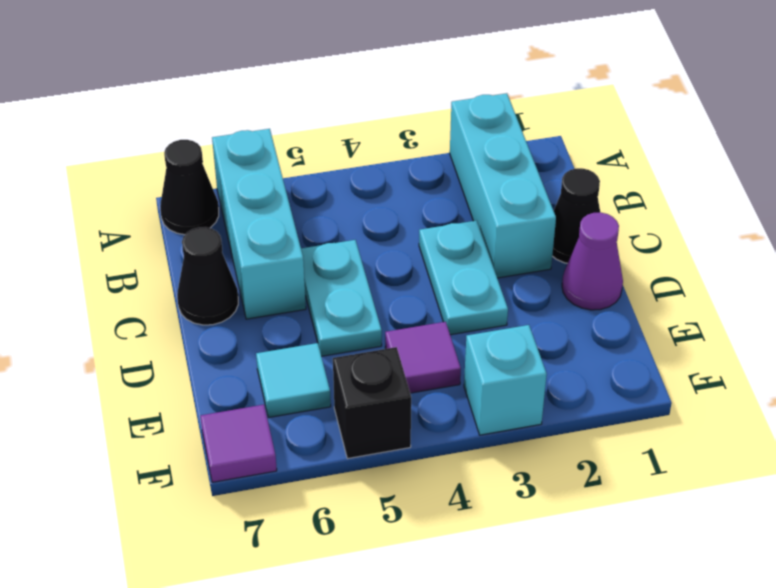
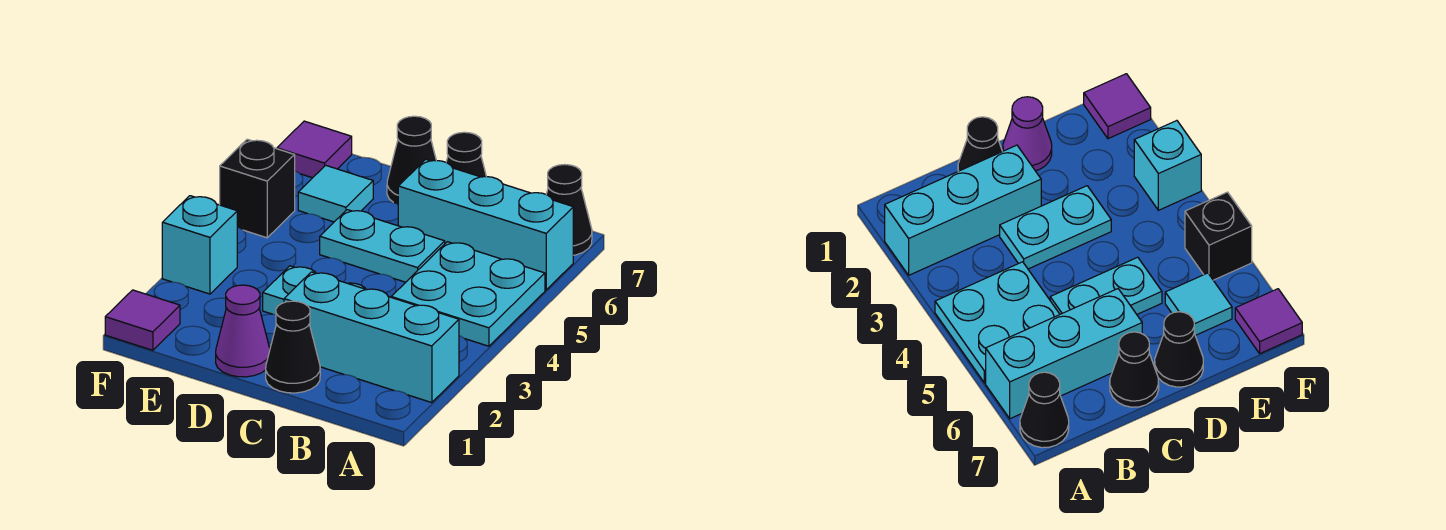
none -> cyan plate A4:B5 level 1
none -> black cone D7 level 1
purple tile E4 level 1 -> purple tile F1 level 1

